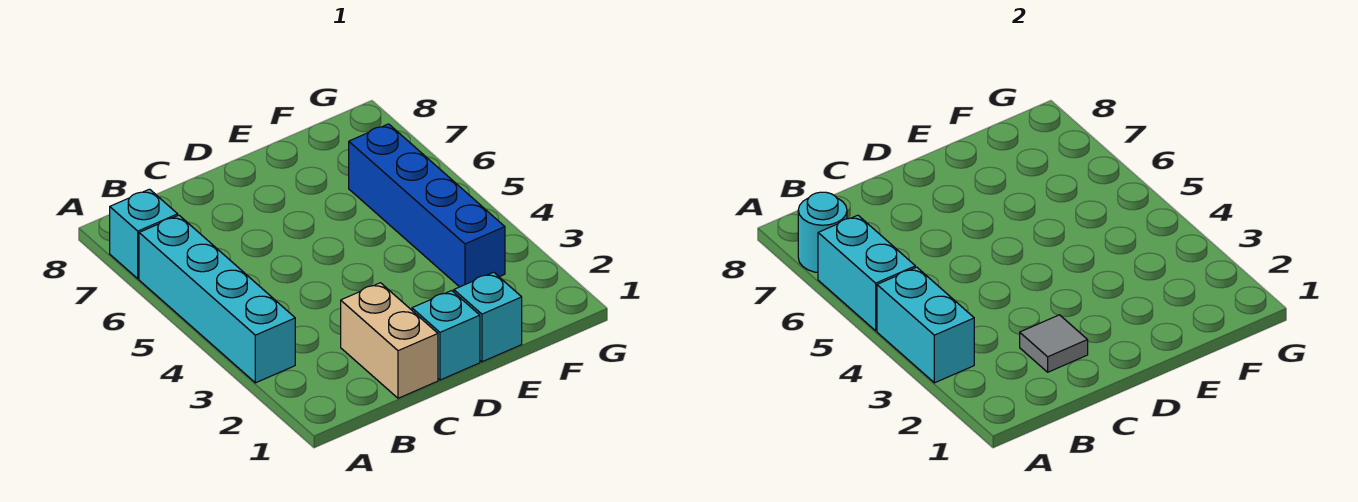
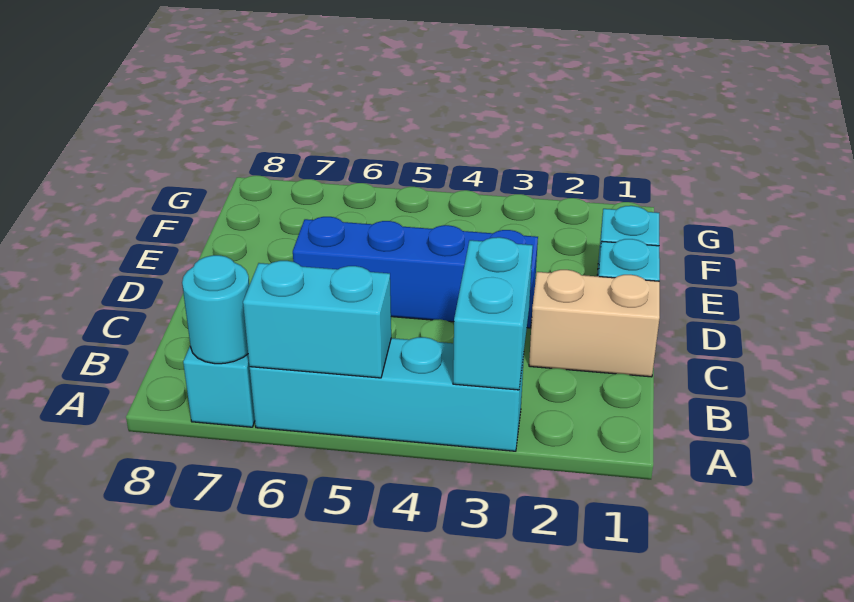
cyan brick A3:A4 level 2 -> cyan brick A3:B3 level 2
grey tile C2 level 2 -> none
blue brick F3:F6 level 1 -> blue brick D3:D6 level 1

